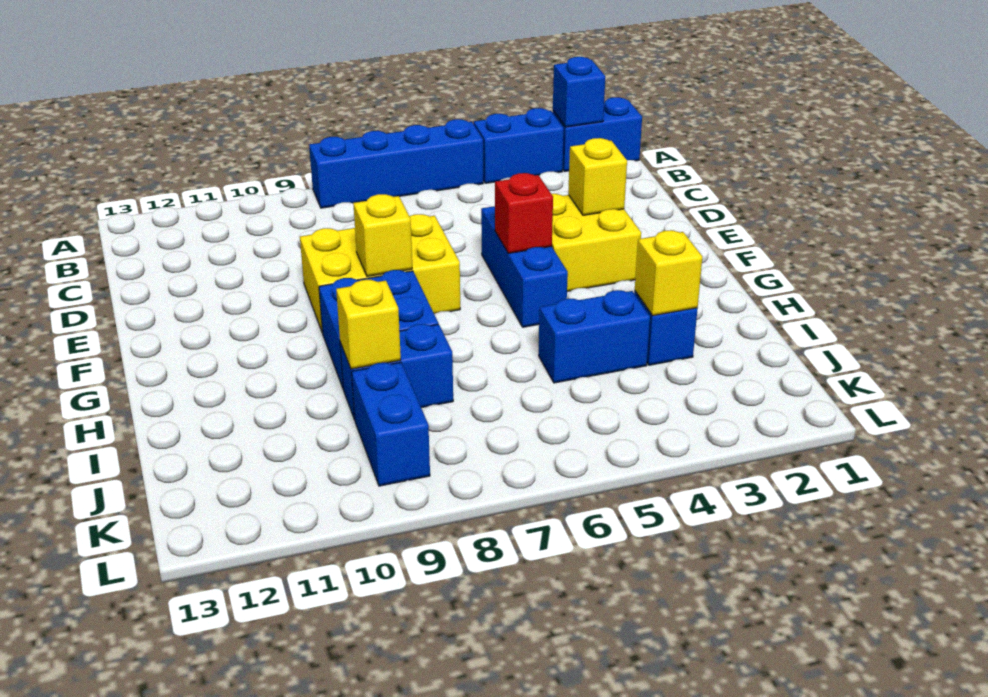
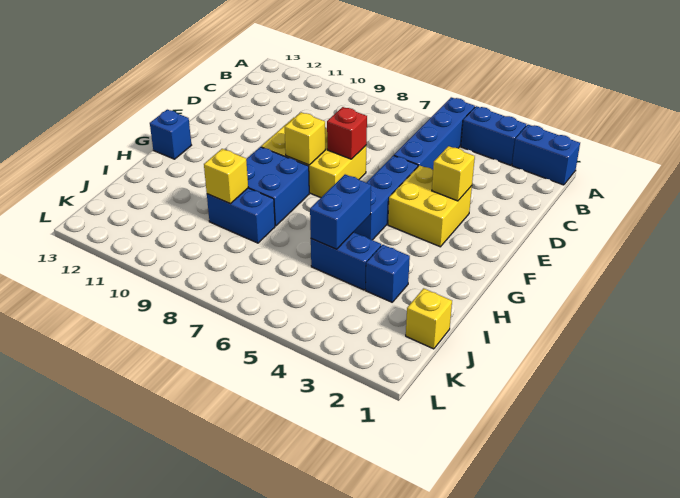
blue brick A2 level 2 -> blue brick G13 level 1
blue brick A5:A8 level 1 -> blue brick A5:D5 level 1
red brick F5 level 2 -> red brick E7 level 2
yellow brick I3 level 2 -> yellow brick J1 level 1
blue brick J9:K9 level 1 -> blue brick H5:I5 level 2

